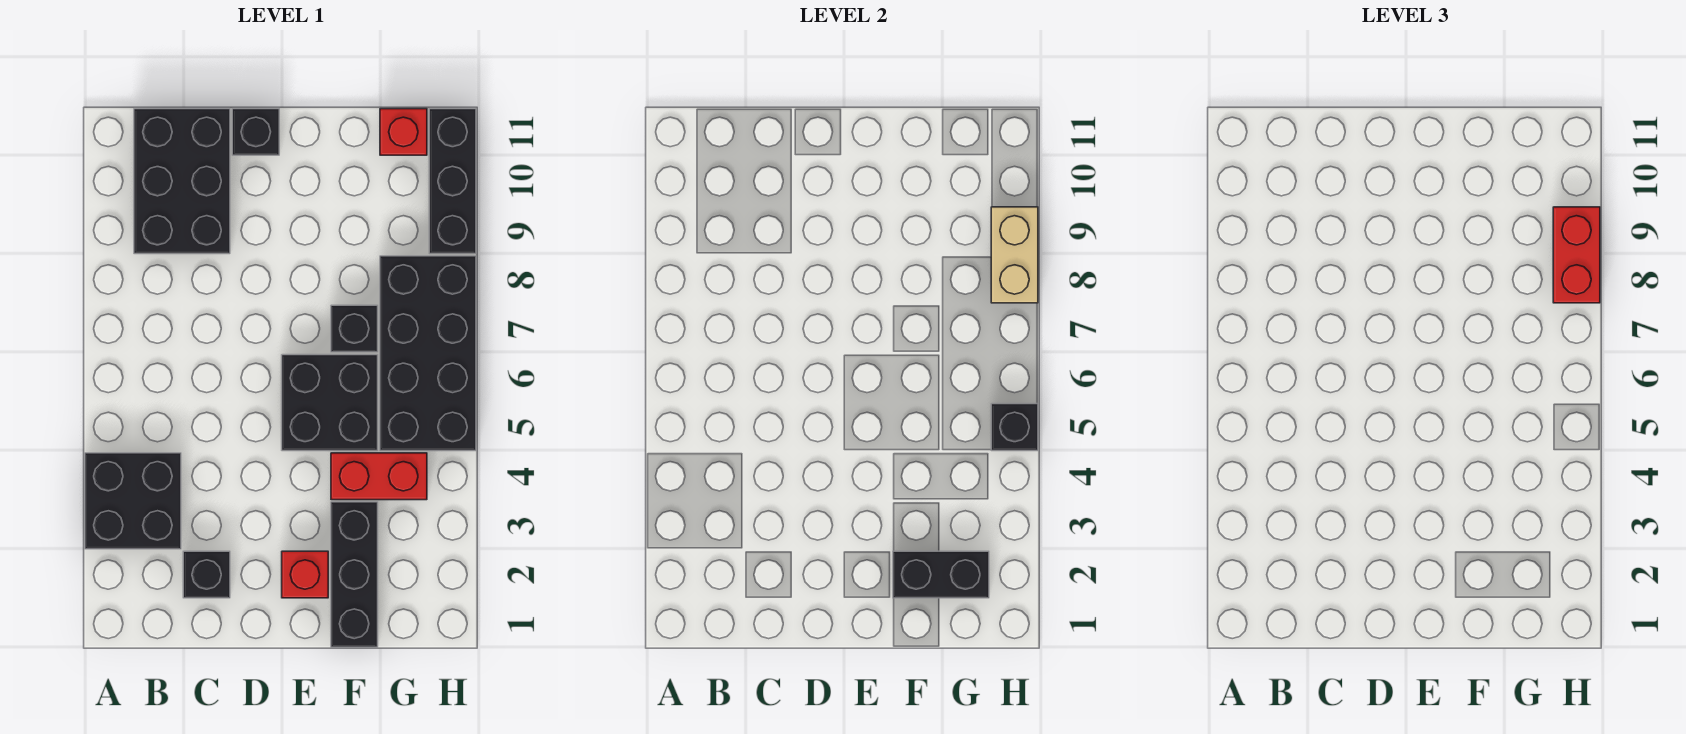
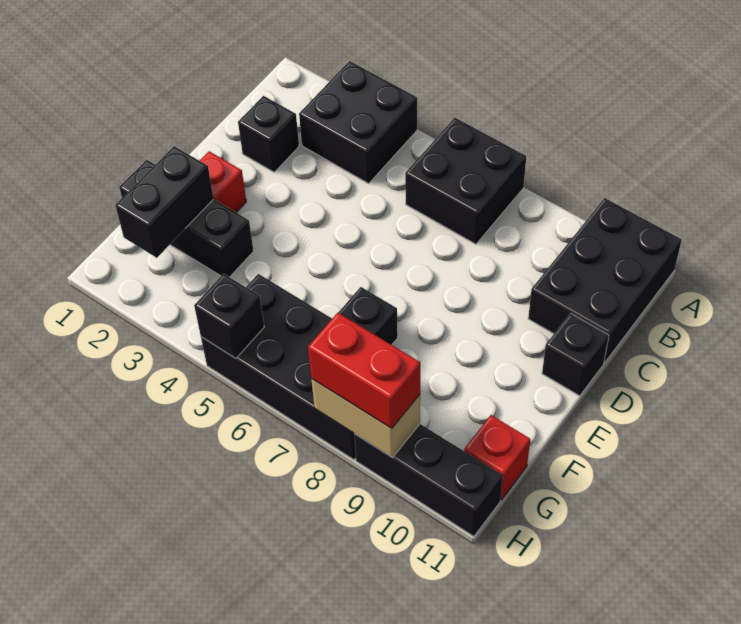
black brick B9:C11 level 1 -> black brick A10:C11 level 1
black brick E5:F6 level 1 -> black brick A6:B7 level 1
red brick F4:G4 level 1 -> none

